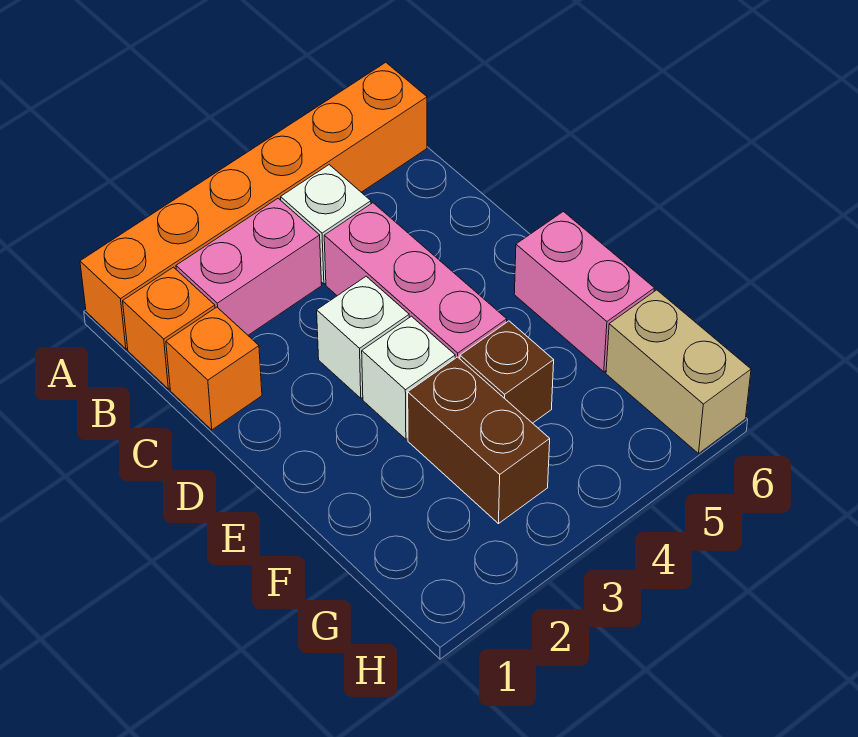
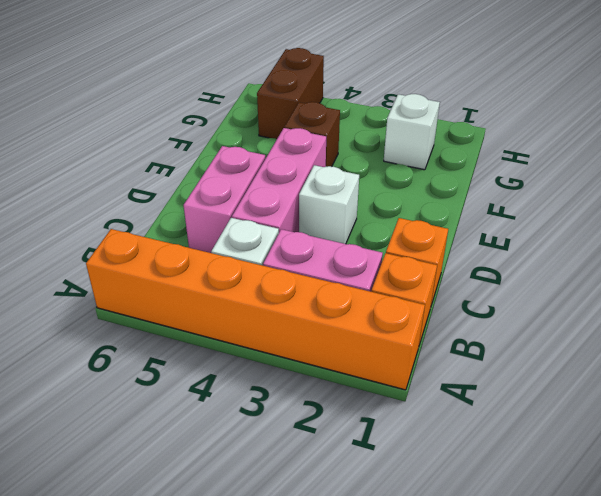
white brick E3 level 1 -> white brick G2 level 1
pink brick E6:F6 level 1 -> pink brick C5:D5 level 1
brown brick F3:G3 level 1 -> brown brick G5:H5 level 1
tan brick G6:H6 level 1 -> none

